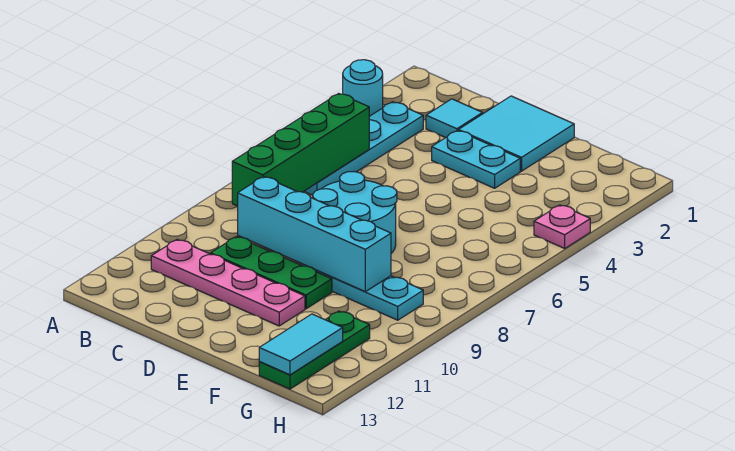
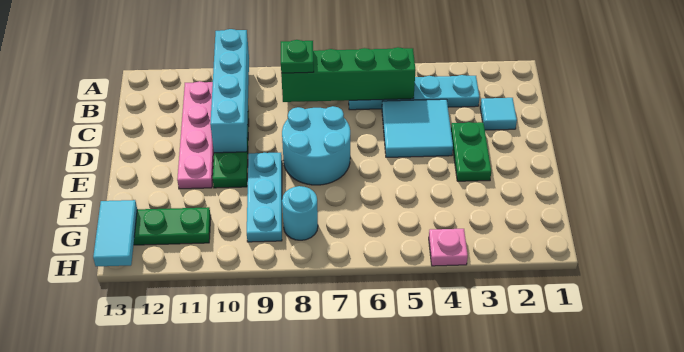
cyan round brick A3 level 1 -> cyan round brick G8 level 1
none -> green plate B8 level 3
cyan brick C9:F9 level 2 -> cyan brick A10:D10 level 2
cyan tile D1:E2 level 1 -> cyan tile C4:D5 level 1
cyan plate D3:E3 level 1 -> green plate D3:E3 level 1
cyan tile G12:G13 level 2 -> cyan tile G13:H13 level 2

